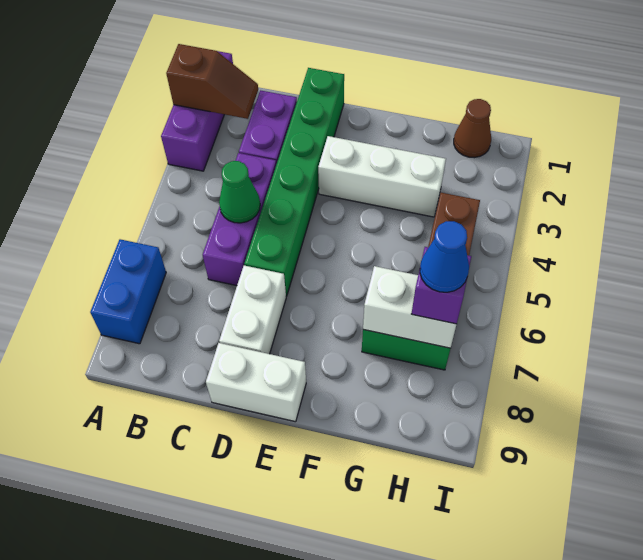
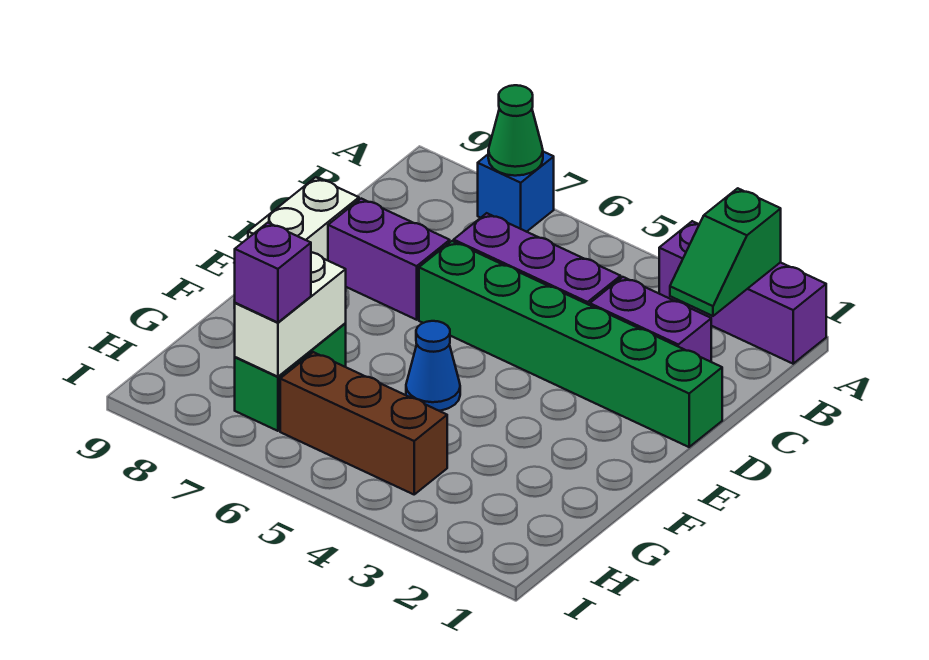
brown slope A2:B2 level 2 top A -> green slope A2:B2 level 2 top A
blue brick A7:A8 level 1 -> blue brick A7 level 1
green cone C5 level 2 -> green cone A7 level 2
white brick D7:D8 level 1 -> purple brick D7:D8 level 1
white brick E3:G3 level 1 -> none
brown cone H1 level 1 -> none
blue cone H7 level 4 -> blue cone F5 level 1

